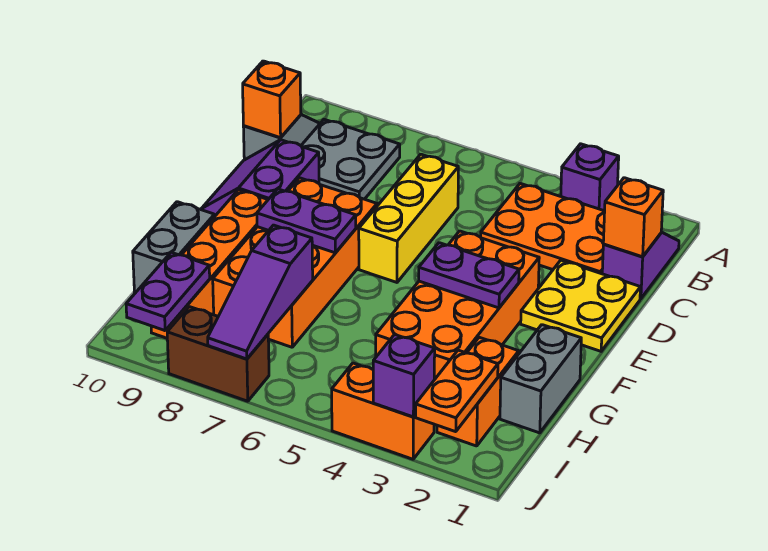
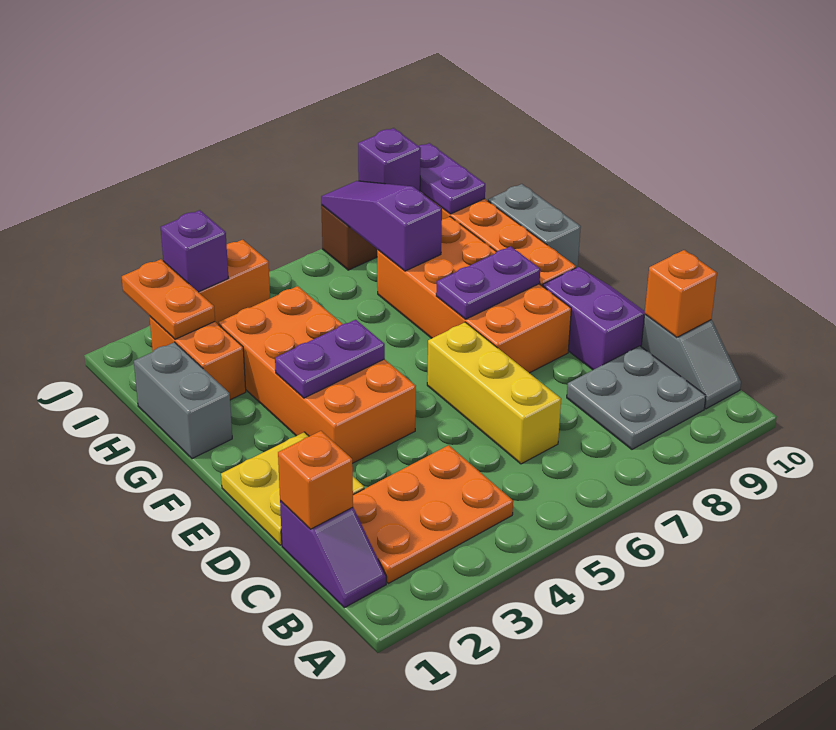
purple brick A3 level 1 -> purple brick J8 level 2

